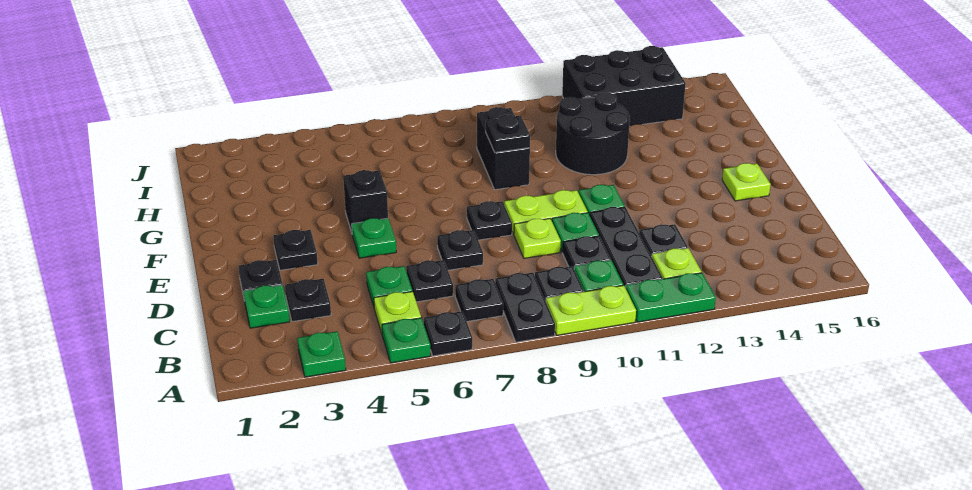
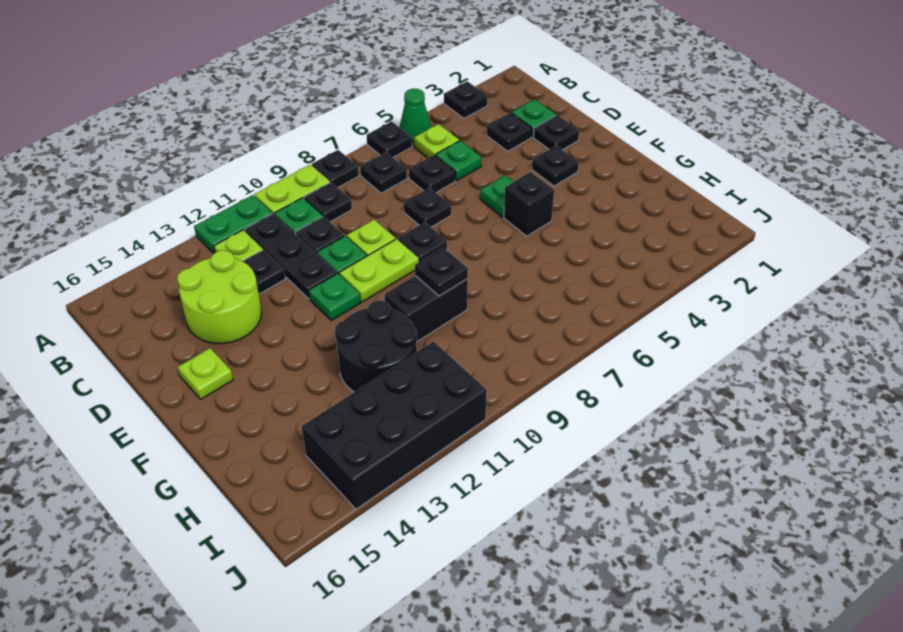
green plate A3 level 1 -> black plate A3 level 1
green plate A5 level 1 -> green cone A5 level 1
black plate A8:B8 level 1 -> black plate A8 level 1
none -> lime round brick C13:D14 level 1
black brick G9:H9 level 1 -> black brick G9:G10 level 1
black brick I12:J14 level 1 -> black brick I11:J14 level 1

